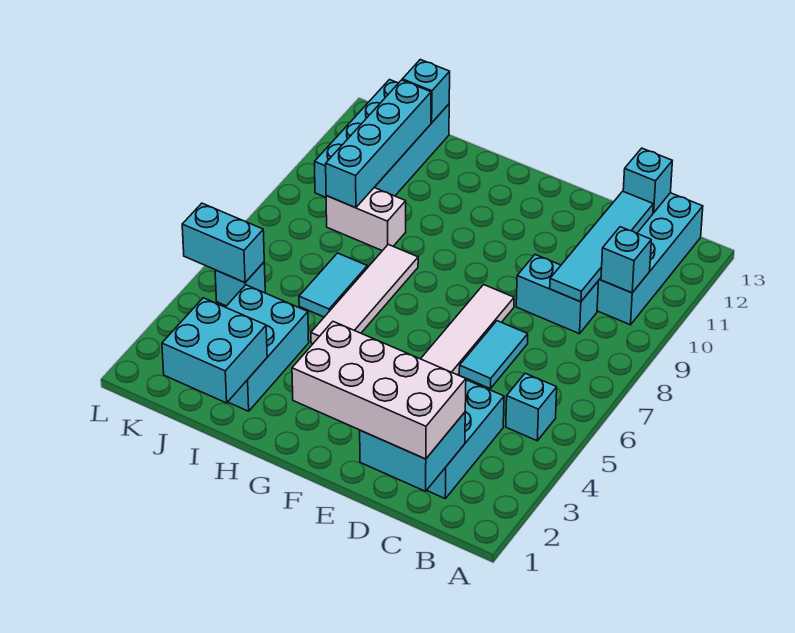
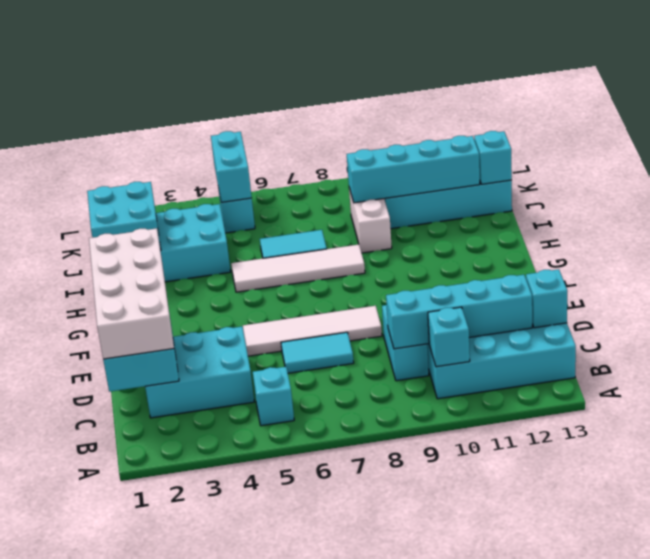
cyan tile C9:C12 level 2 -> cyan brick C9:C12 level 2

